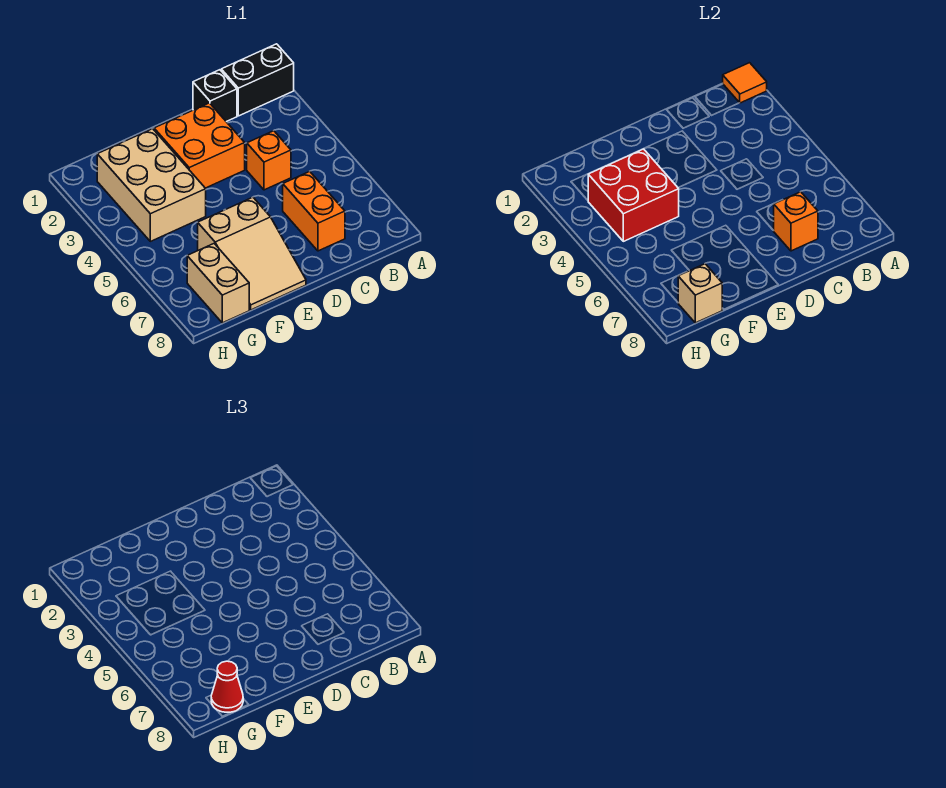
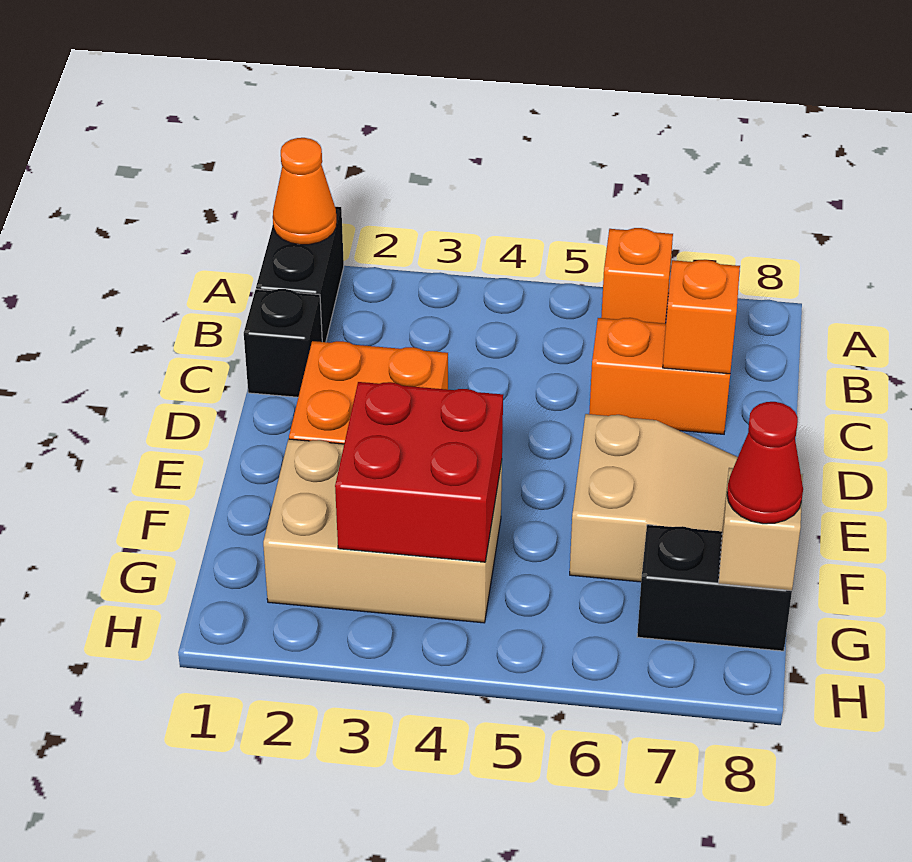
orange tile A1 level 2 -> orange cone A1 level 2
orange brick C4 level 1 -> orange brick A6 level 1
tan brick G7:G8 level 1 -> black brick G7:G8 level 1

